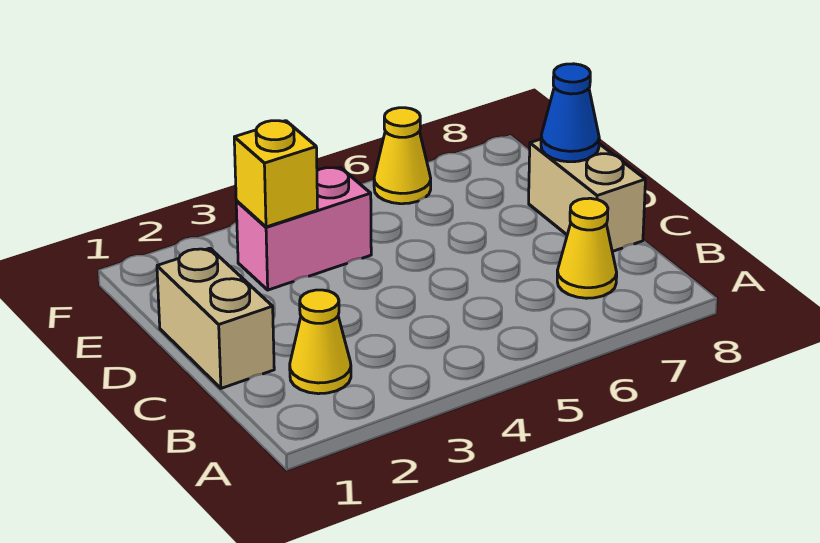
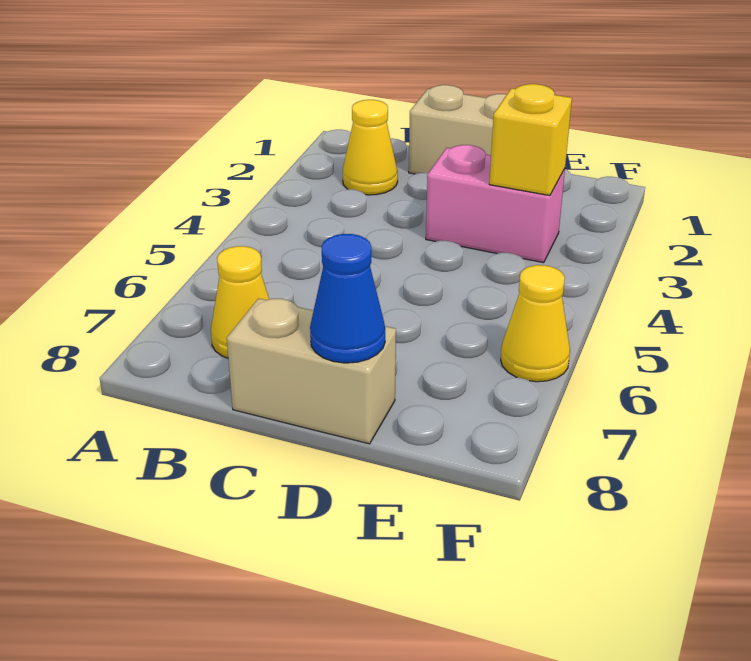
pink brick E3:E4 level 1 -> pink brick D3:E3 level 1

